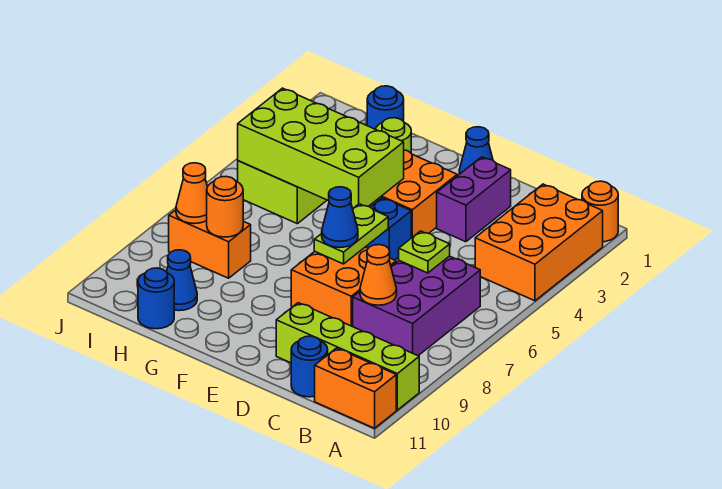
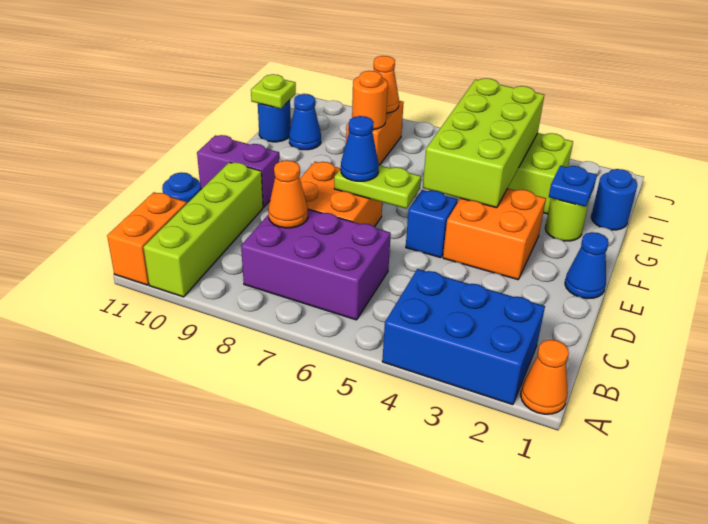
orange round brick A1 level 1 -> orange cone A1 level 1
orange brick A2:B4 level 1 -> blue brick A2:B4 level 1
lime plate C6 level 2 -> lime plate H11 level 2
purple brick D2:D3 level 1 -> purple brick E10:E11 level 1
none -> blue plate G2 level 2

